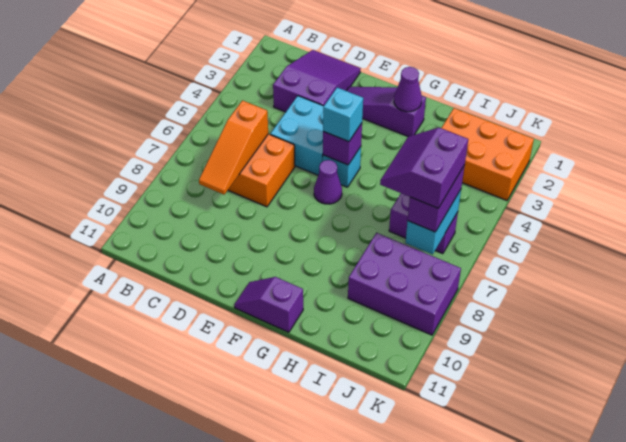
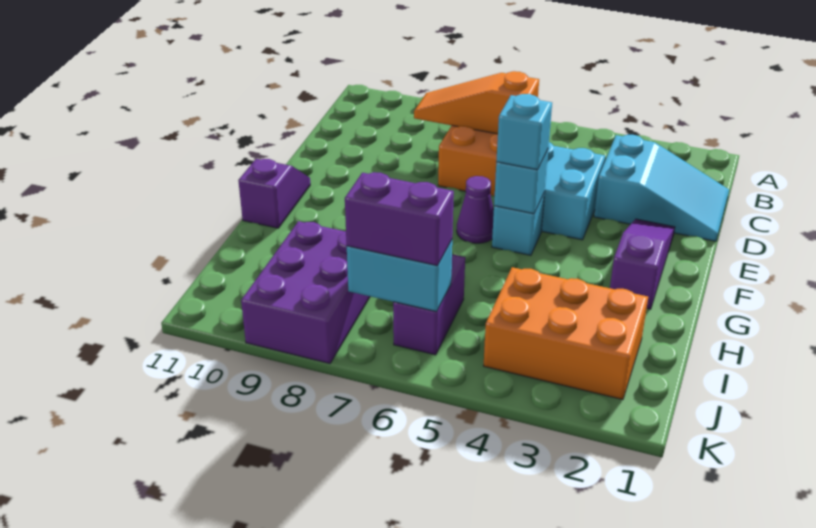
purple slope C1:D3 level 1 top 3 -> cyan slope C1:D3 level 1 top 3
purple brick F5 level 2 -> cyan brick F5 level 2
purple cone G2 level 2 -> none
orange brick I2:K3 level 1 -> orange brick I2:J4 level 1
purple slope I6:J7 level 4 top J -> none

